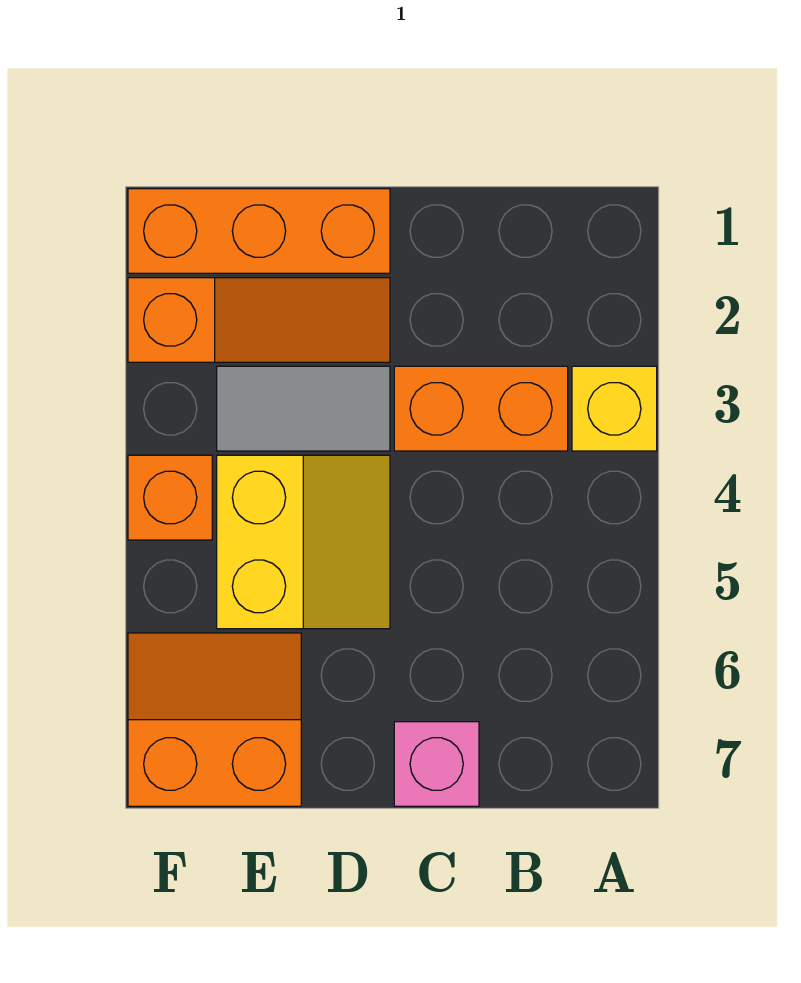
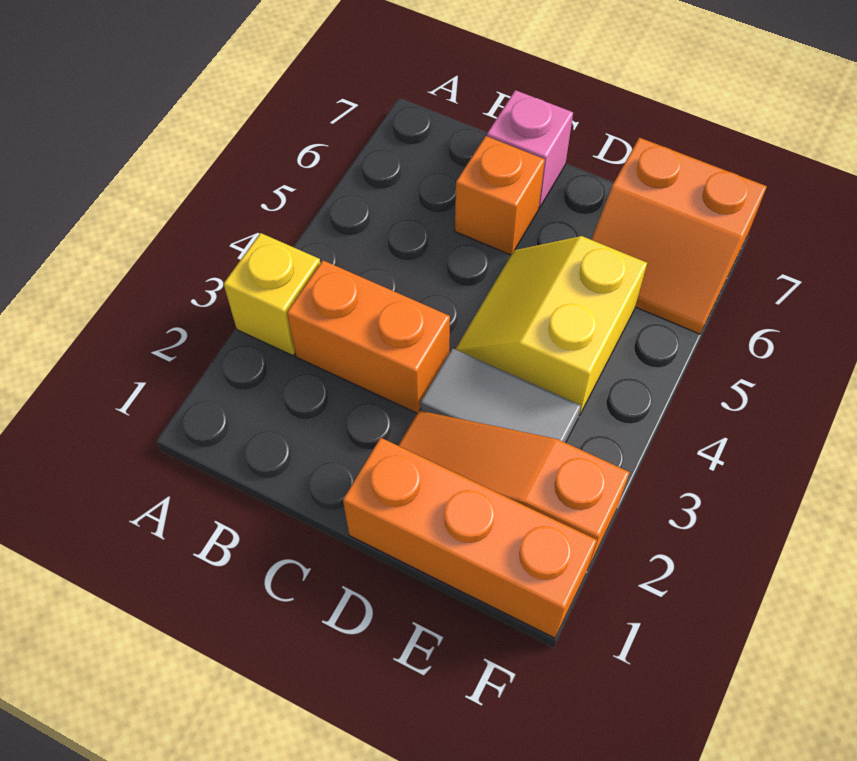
orange brick F4 level 1 -> orange brick C6 level 1

